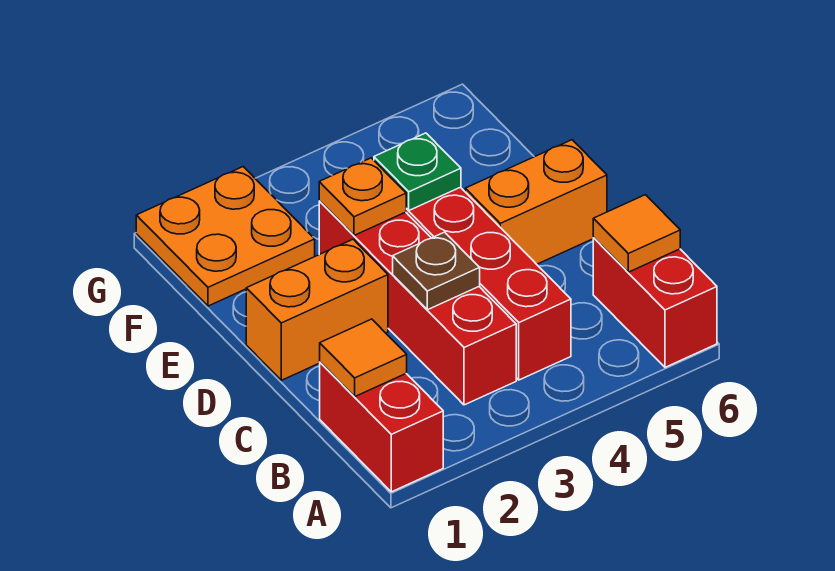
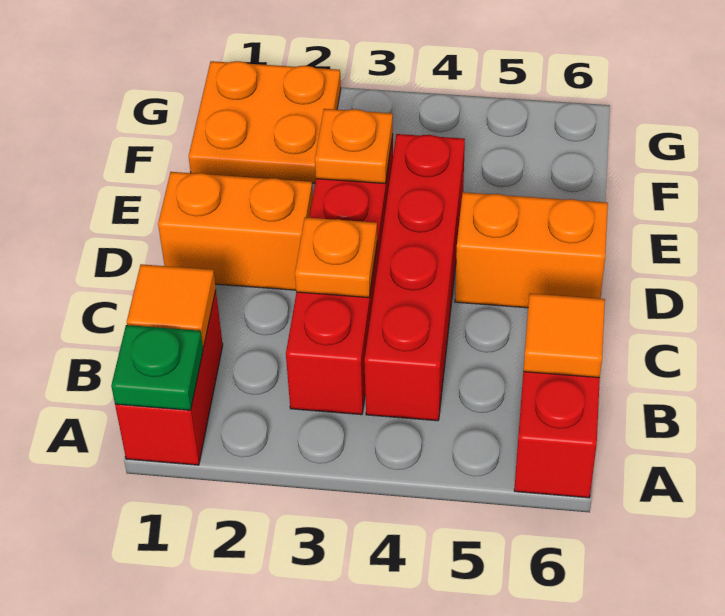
brown plate C3 level 2 -> orange plate C3 level 2
green plate E4 level 2 -> green plate A1 level 2

